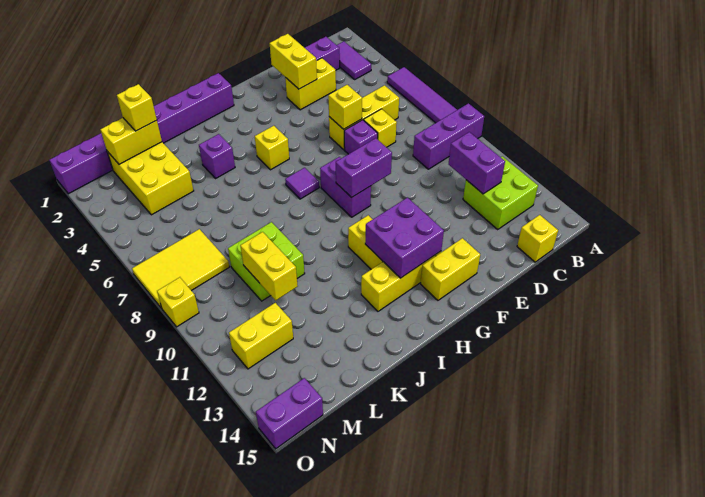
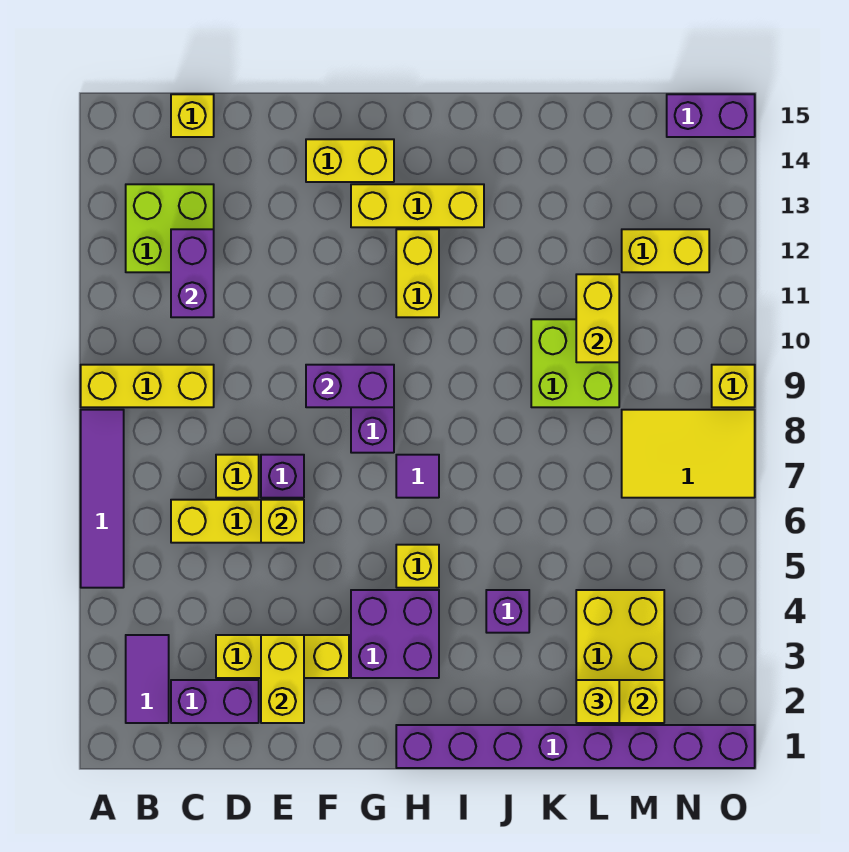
purple brick A9:C9 level 1 -> yellow brick A9:C9 level 1
yellow brick D3:E3 level 1 -> yellow brick D3:F3 level 1
purple brick G12:H13 level 2 -> purple brick G3:H4 level 1

